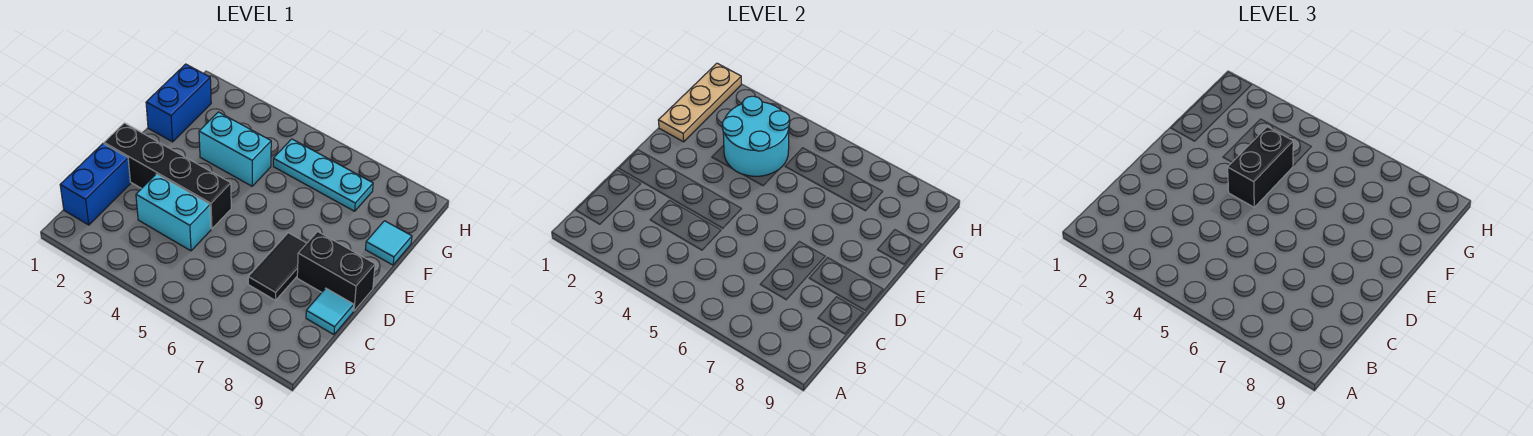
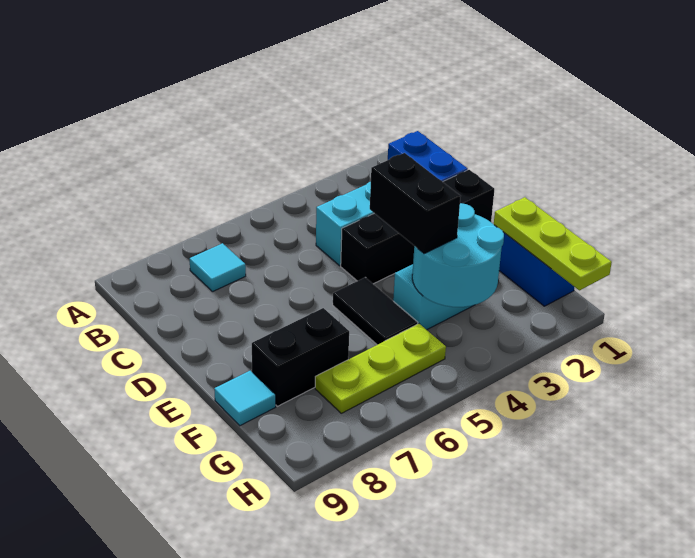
black tile C7:D7 level 1 -> black tile E5:F5 level 1
cyan tile C9 level 1 -> cyan tile B7 level 1
black brick D8:D9 level 1 -> black brick F7:F8 level 1
tan plate F1:H1 level 2 -> lime plate F1:H1 level 2
cyan plate G5:G7 level 1 -> lime plate G5:G7 level 1

